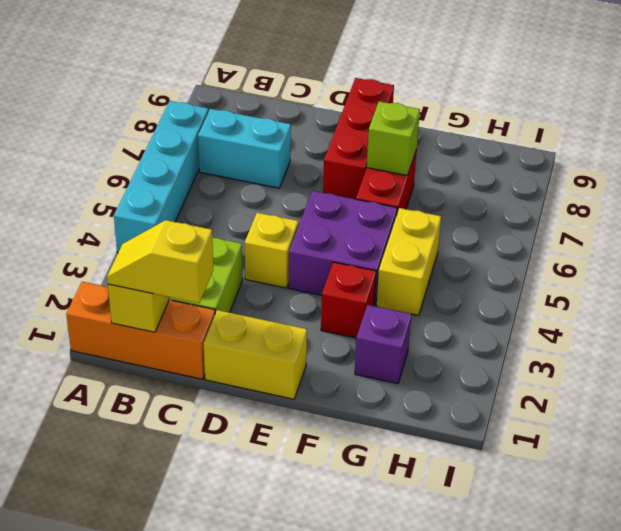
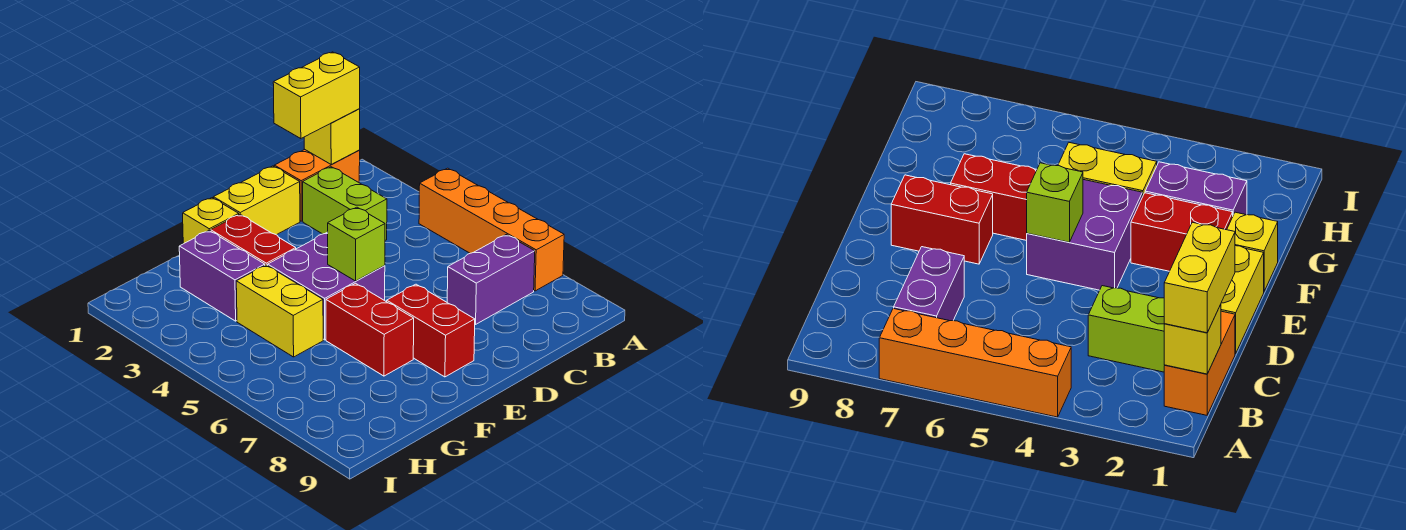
orange brick A1:C1 level 1 -> orange brick B1:C1 level 1
cyan brick A4:A7 level 1 -> orange brick A4:A7 level 1
yellow slope B1:C1 level 3 top C -> yellow brick B1:C1 level 3
cyan brick B7:C7 level 1 -> purple brick B7:C7 level 1
yellow brick D4 level 1 -> yellow brick F1 level 1
red brick E7:E9 level 1 -> red brick E7:E8 level 1
red brick F3 level 1 -> red brick F2:F3 level 1
lime brick F7 level 2 -> lime brick E5 level 2
purple brick G2 level 1 -> purple brick G2:G3 level 1

